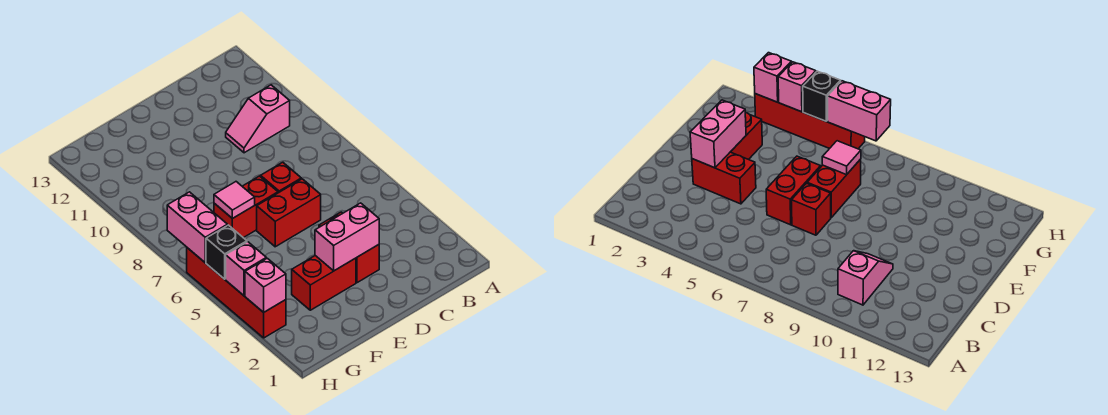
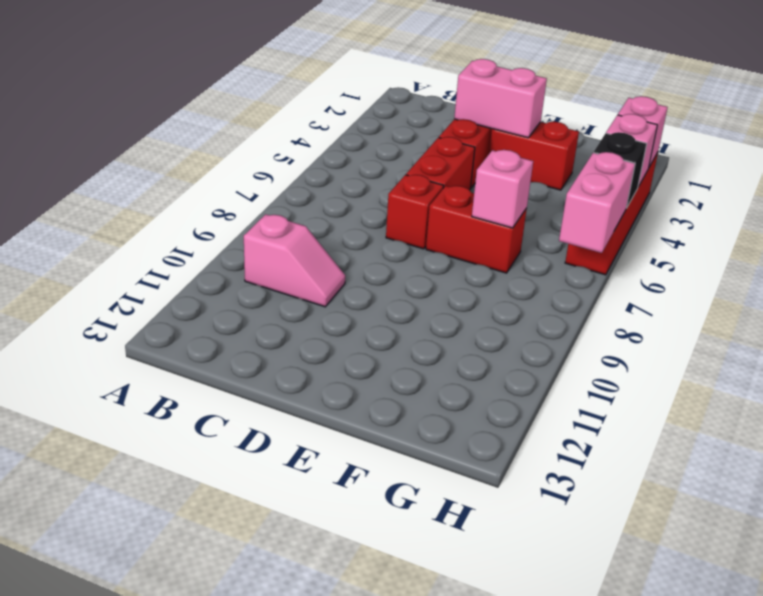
red brick D6:E6 level 1 -> red brick D5:D6 level 1
pink tile F7 level 2 -> pink brick F7 level 2

